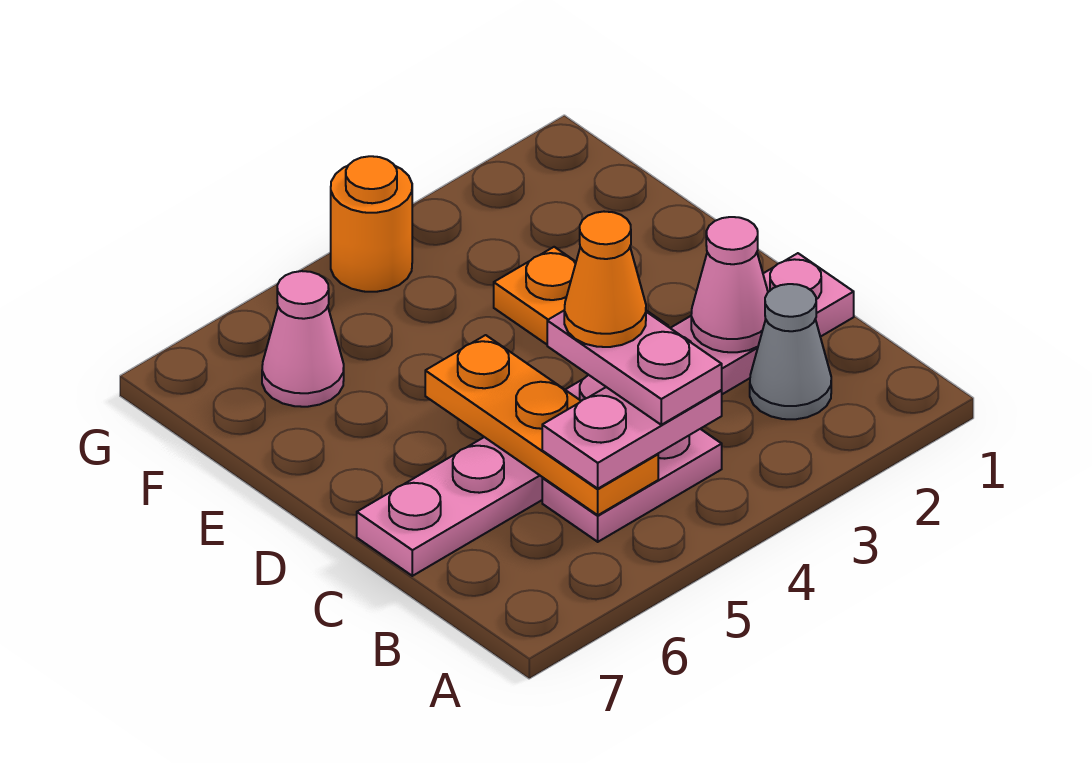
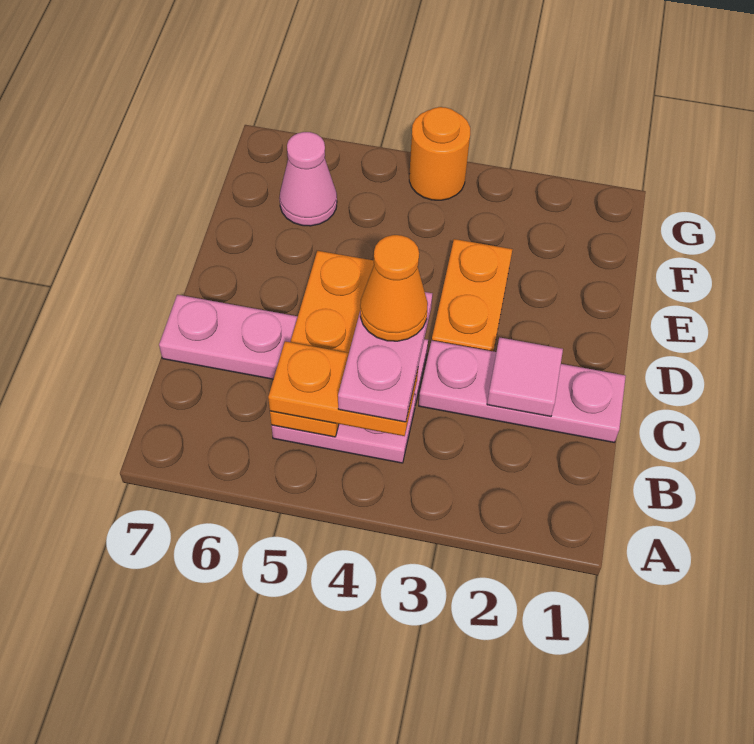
grey cone B2 level 1 -> none
pink plate B4:B5 level 3 -> orange plate B4:B5 level 3
pink cone C2 level 2 -> pink tile C2 level 2

